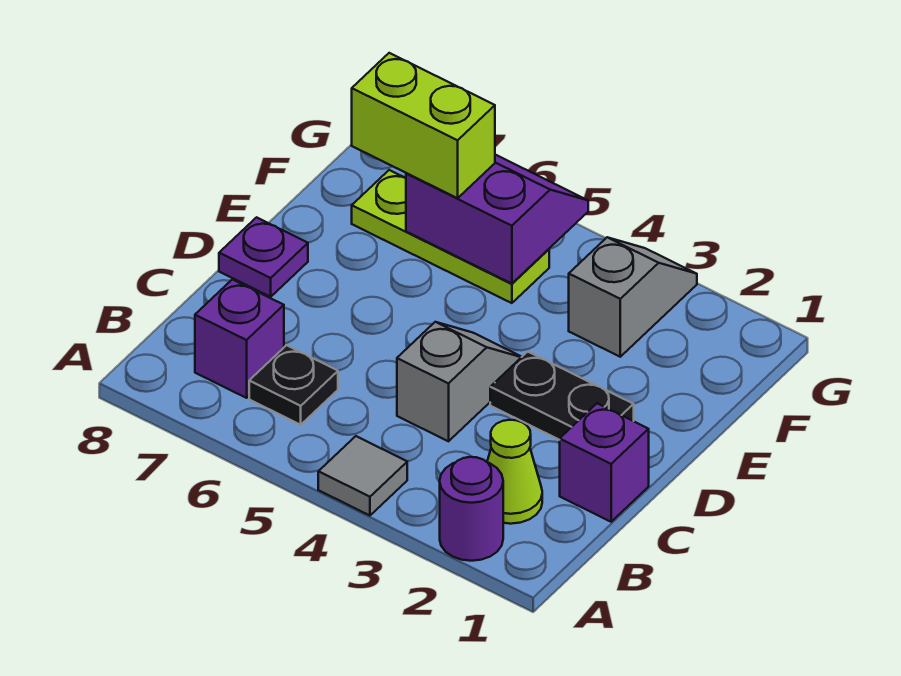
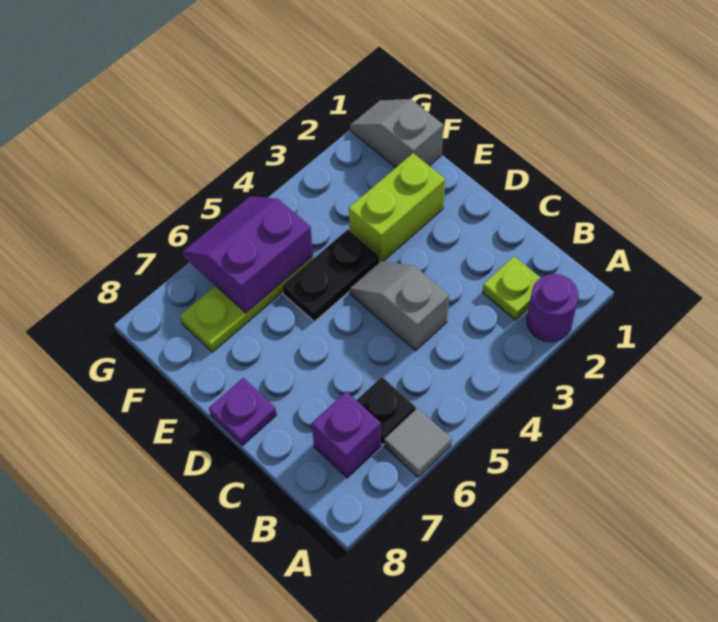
grey tile A4 level 1 -> grey tile A6 level 1
lime cone B2 level 1 -> lime plate B2 level 1
purple brick C1 level 1 -> none
black plate D2:D3 level 1 -> black plate E4:E5 level 1
grey slope F3:G3 level 1 top F -> grey slope F1:G1 level 1 top F
lime brick F6:F7 level 3 -> lime brick E2:E3 level 1

